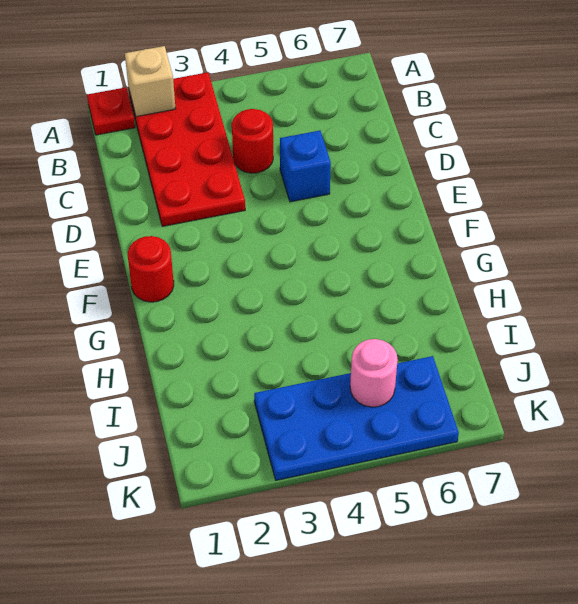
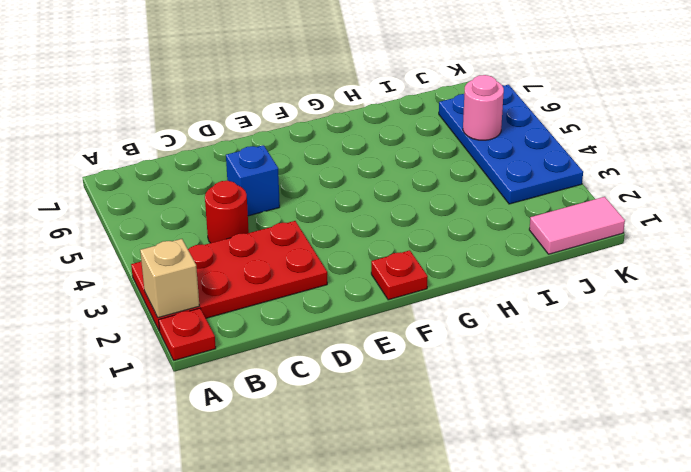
red round brick F1 level 1 -> red plate F1 level 1
none -> pink tile J1:K1 level 1

